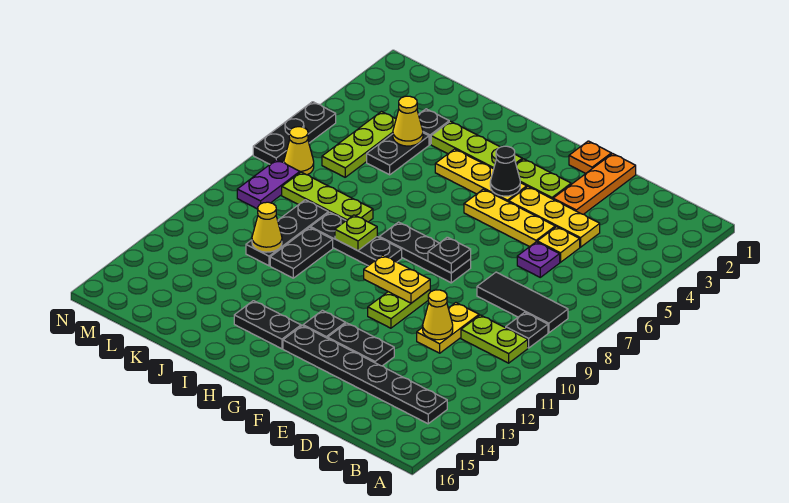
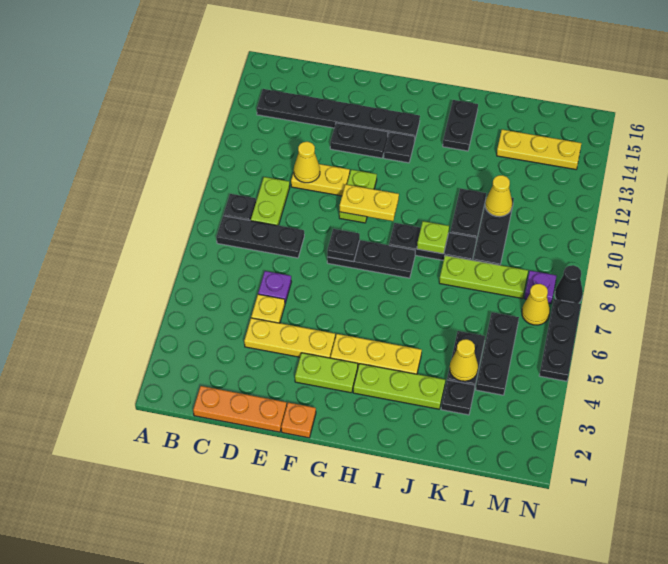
black tile B8:D8 level 1 -> black plate B8:D8 level 1
lime plate B10:C10 level 1 -> lime plate C9:C10 level 1
yellow plate D10:D11 level 1 -> yellow plate D11:E11 level 1
orange plate E1:E3 level 1 -> orange plate C1:E1 level 1
yellow plate E5:G5 level 1 -> yellow plate K14:M14 level 1
black cone G4 level 2 -> black cone N8 level 1
black plate H14:I14 level 1 -> black plate I14:I15 level 1
lime plate L4:L6 level 1 -> black plate L4:L6 level 1
purple plate M8:M9 level 1 -> purple plate M8 level 1

